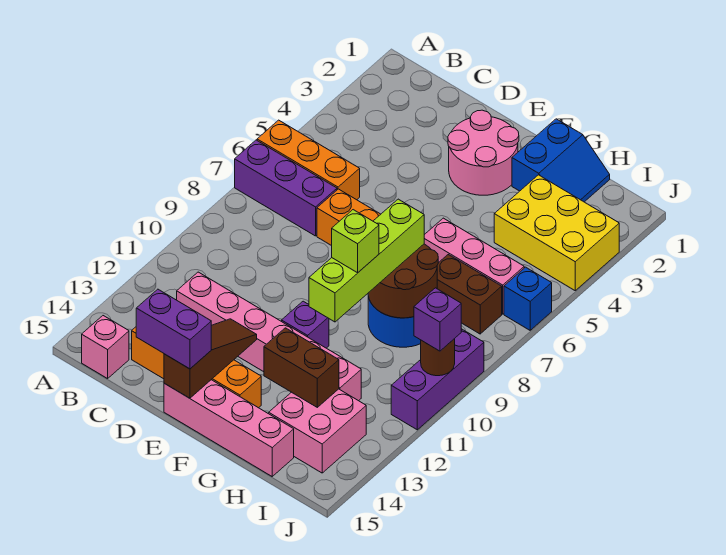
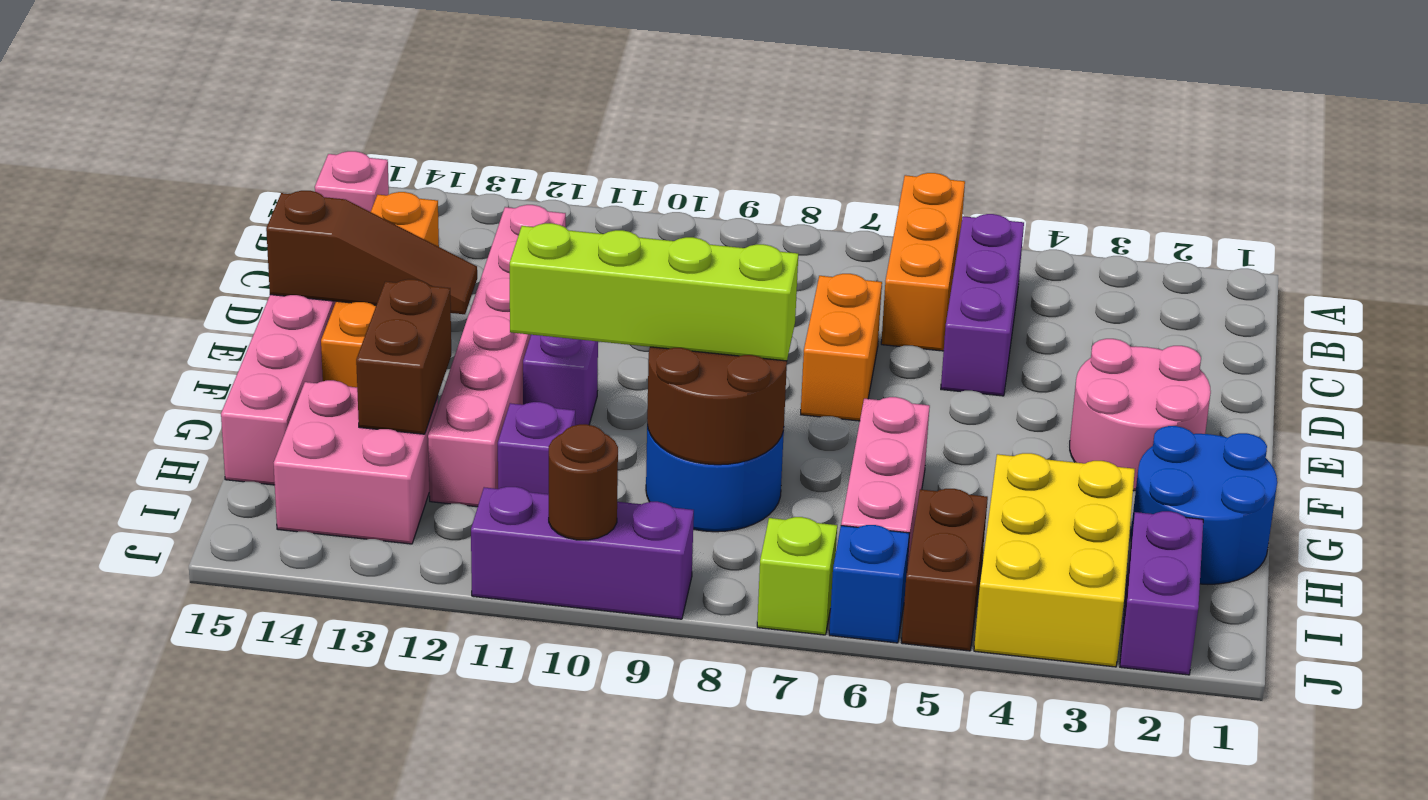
purple brick A7:C7 level 1 -> purple brick B5:D5 level 1
purple brick D15:E15 level 3 -> purple brick I2:J2 level 1
blue slope G1:H2 level 1 top G -> blue round brick G1:H2 level 1
lime brick G10 level 4 -> lime brick J7 level 1
brown brick H7:I7 level 1 -> brown brick I5:J5 level 1
purple brick J10 level 3 -> purple brick H11 level 1

